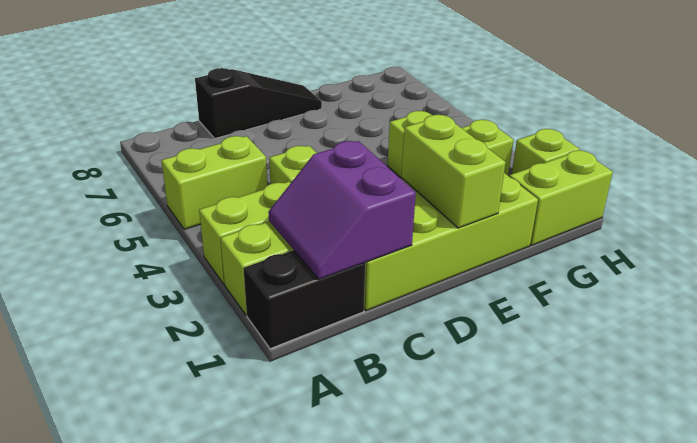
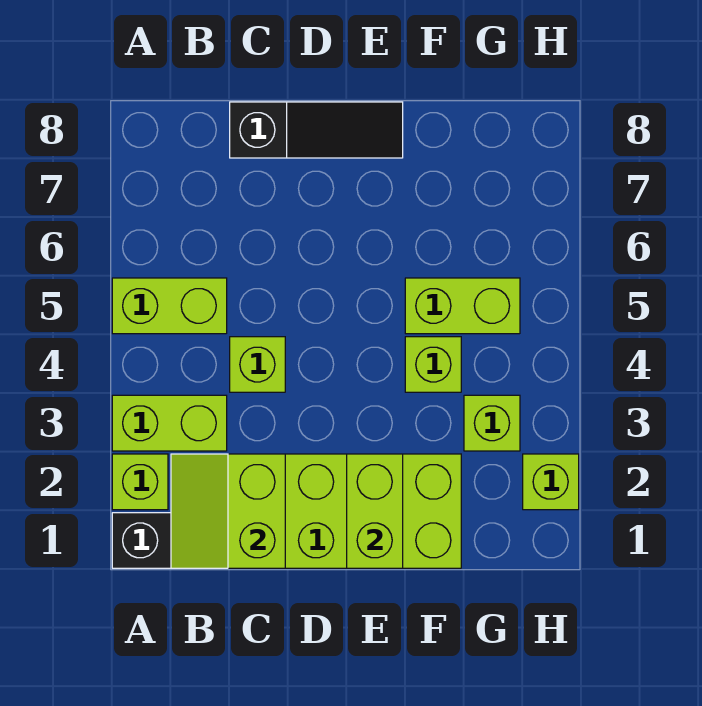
purple slope B1:C2 level 2 top C -> lime slope B1:C2 level 2 top C
lime brick G1:H1 level 1 -> lime brick F5:G5 level 1

